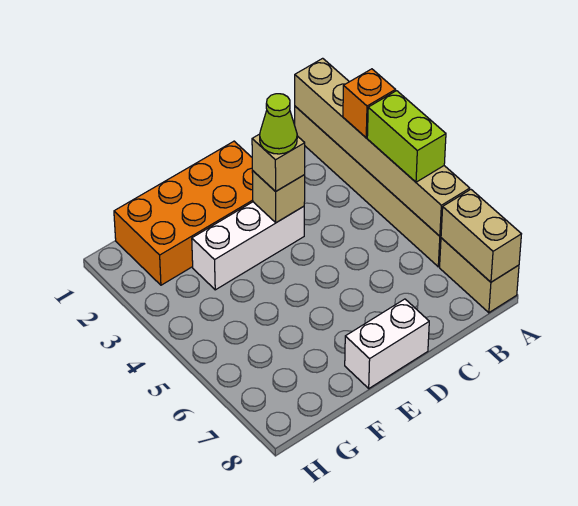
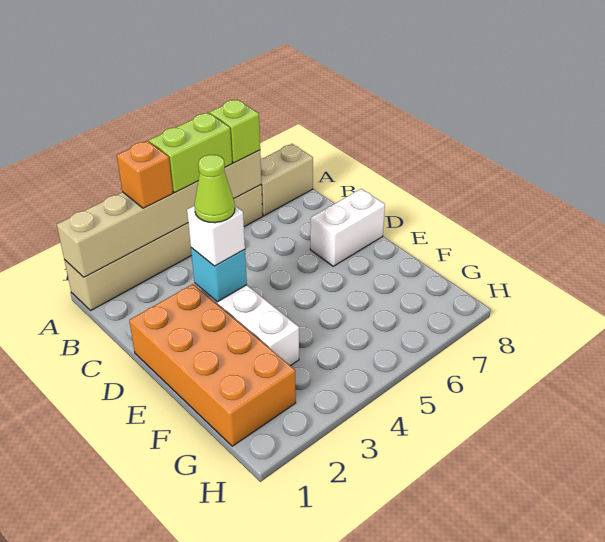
none -> lime brick A6 level 3
tan brick A7:A8 level 2 -> none
tan brick D3 level 2 -> cyan brick D3 level 2
tan brick D3 level 3 -> white brick D3 level 3
white brick D8:E8 level 1 -> white brick D7:D8 level 1

